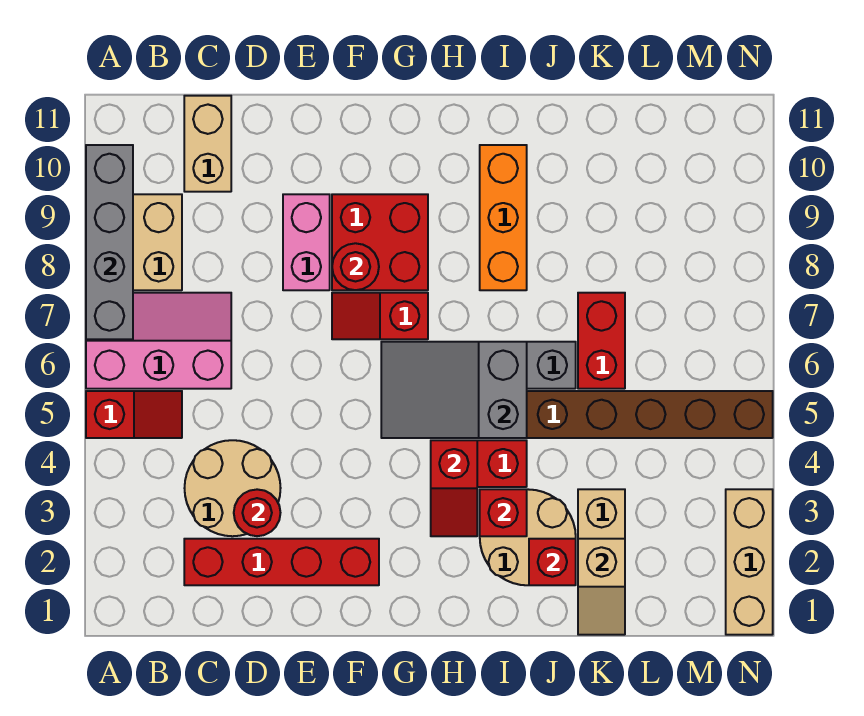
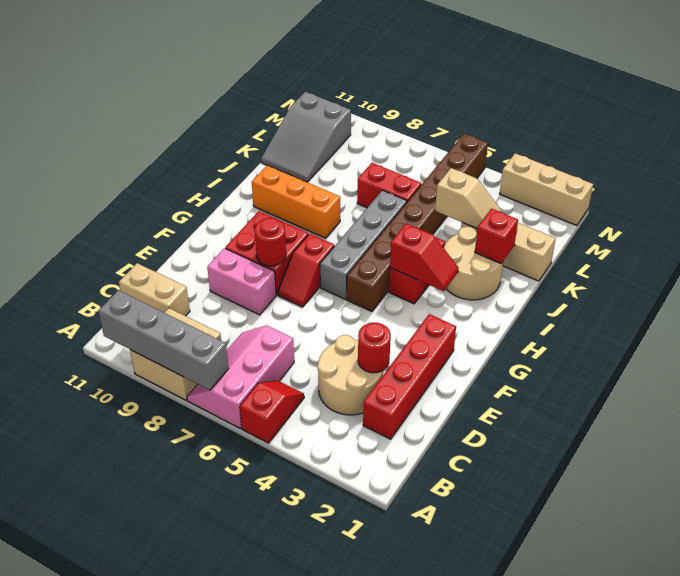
grey slope G5:I6 level 2 top I -> grey slope K10:M11 level 1 top M
red brick I3 level 2 -> none
tan slope K1:K2 level 2 top 2 -> tan slope K3:K4 level 2 top 4

